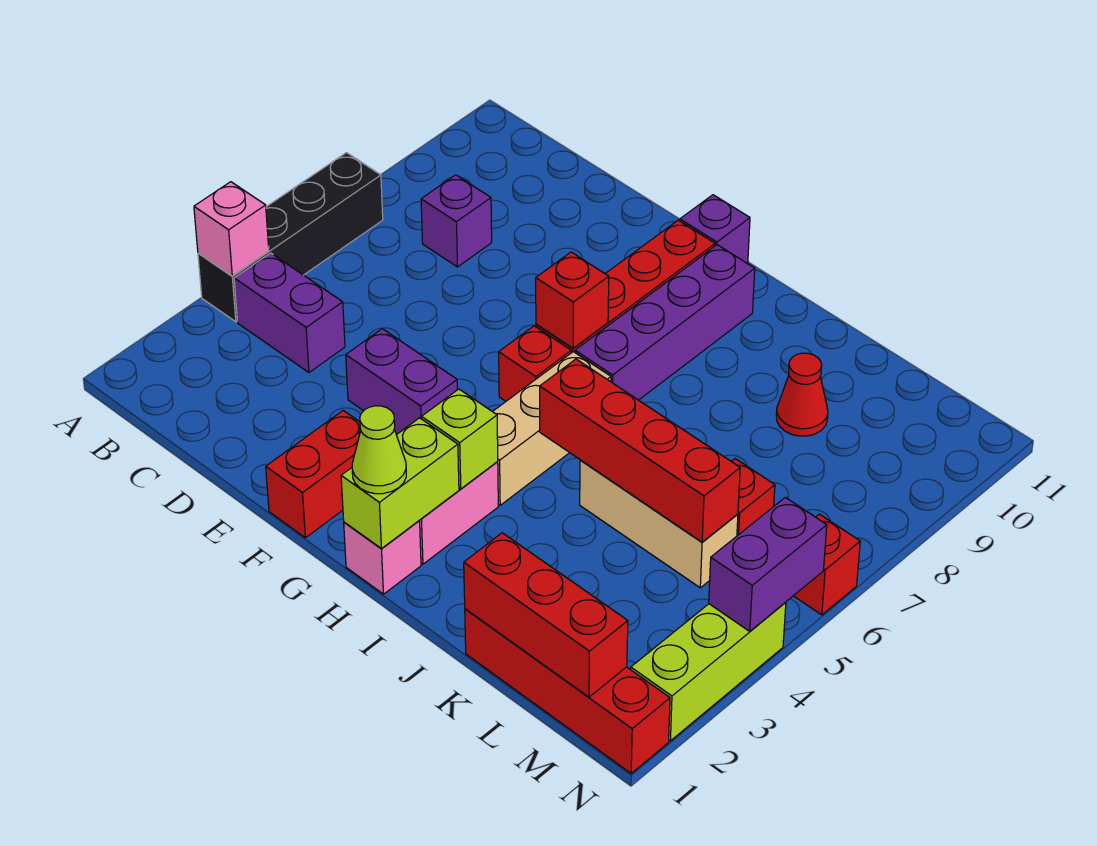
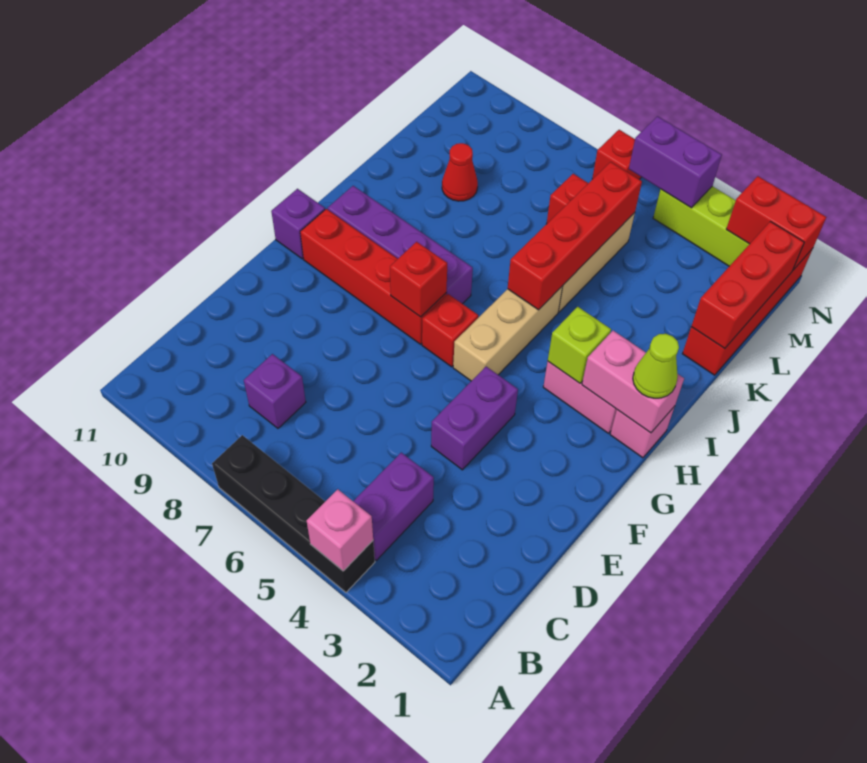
red brick F1:F2 level 1 -> red brick N1:N2 level 2
lime brick H1:H2 level 2 -> pink brick H1:H2 level 2
tan brick H4:H6 level 1 -> tan brick G5:I5 level 1

